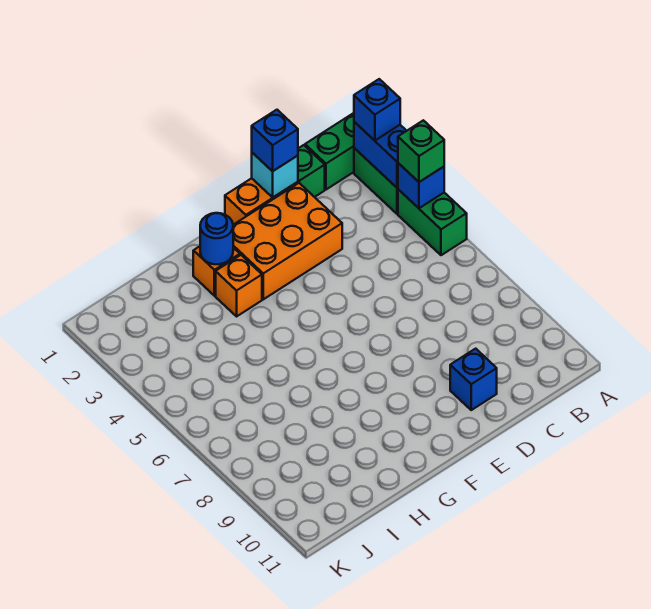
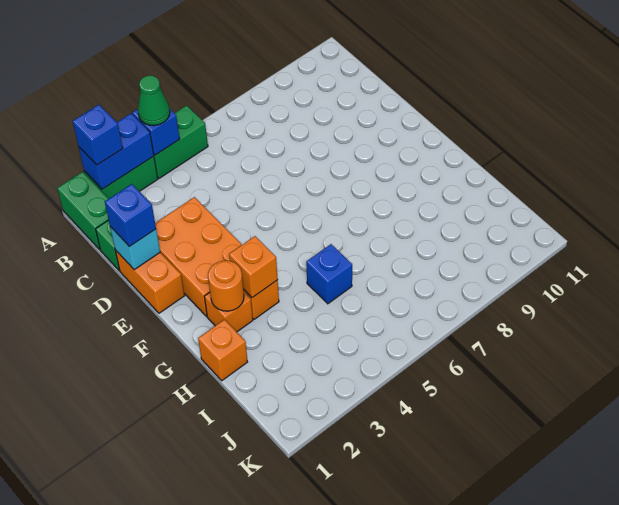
green brick A4 level 3 -> green cone A4 level 3
blue brick D10 level 1 -> blue brick H5 level 1
blue round brick G2 level 2 -> orange round brick G2 level 2
none -> orange brick G3 level 2
none -> orange brick H1 level 1

